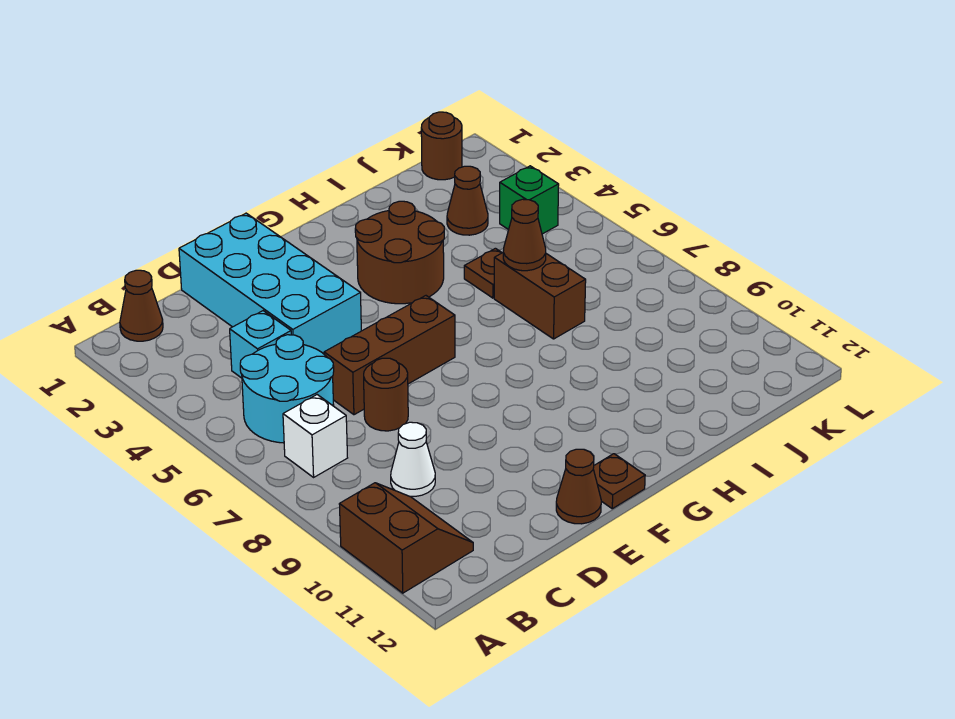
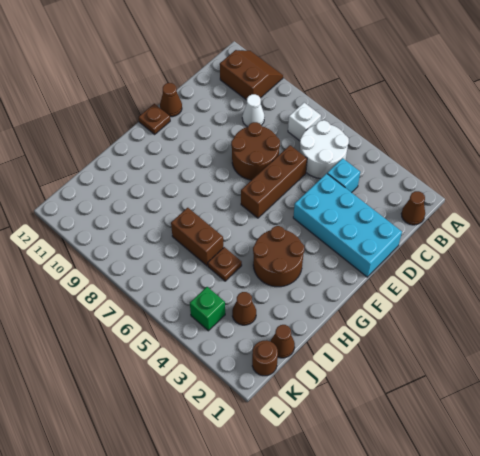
brown slope A10:B11 level 1 top A -> brown slope A10:B11 level 1 top B
cyan round brick B5:C6 level 1 -> white round brick B5:C6 level 1
brown round brick D7 level 1 -> brown round brick D7:E8 level 1
brown cone I6 level 2 -> brown cone J1 level 1

